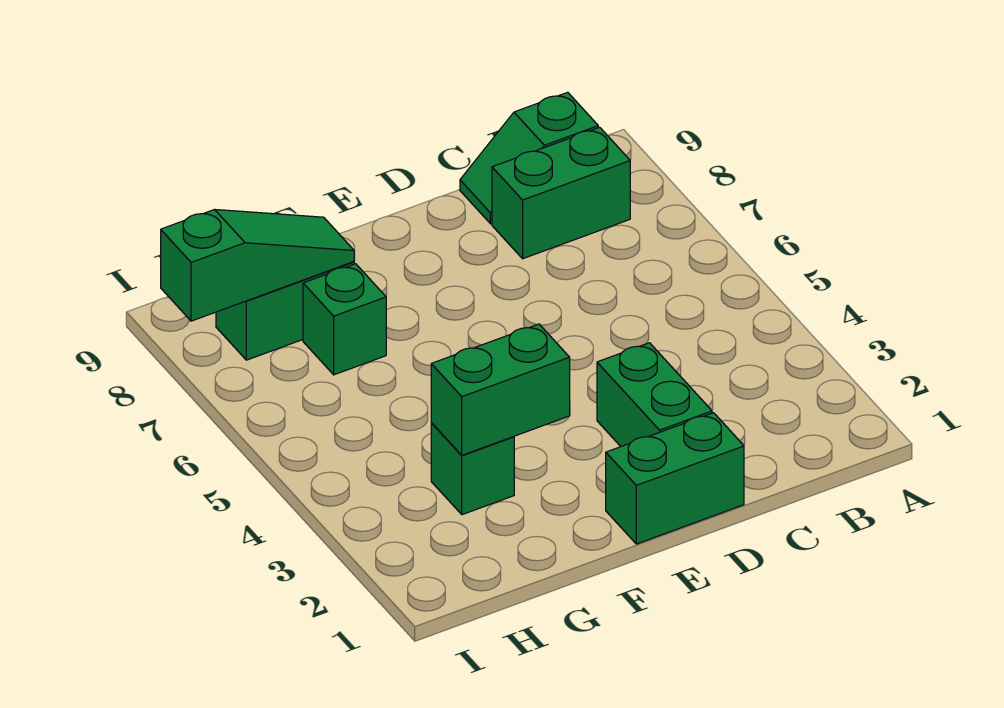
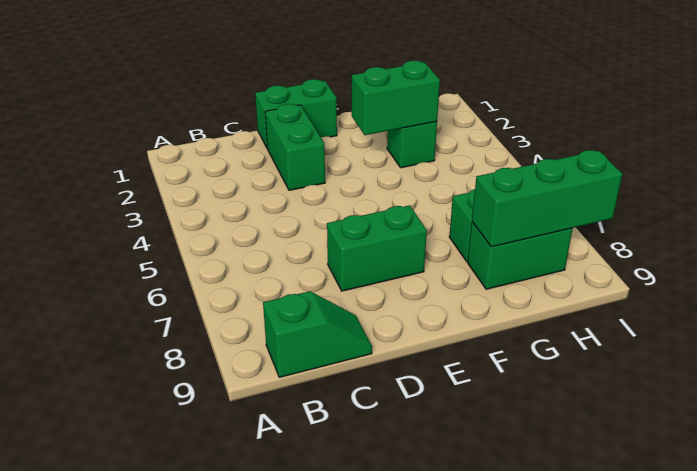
green brick B8:C8 level 1 -> green brick D7:E7 level 1
green slope G8:I8 level 2 top I -> green brick G8:I8 level 2

